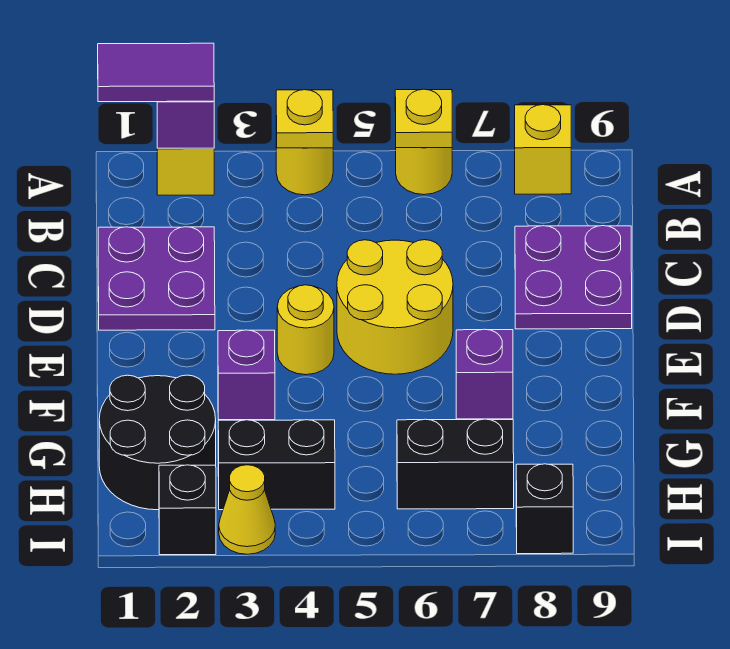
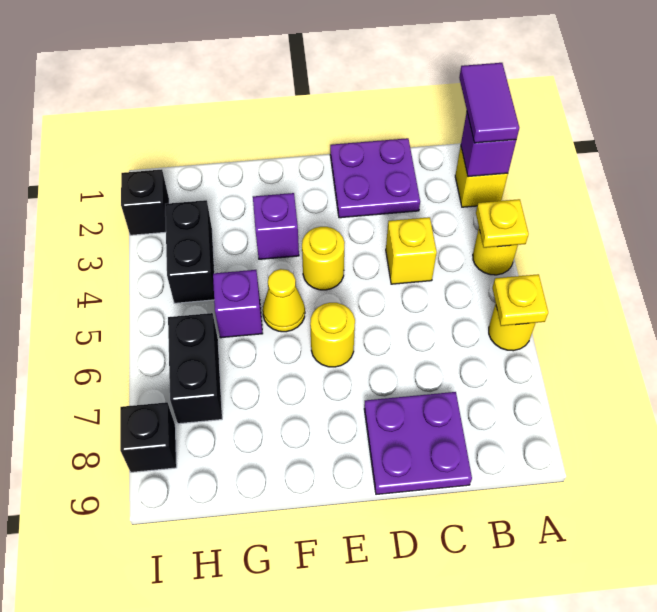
yellow brick A8 level 1 -> yellow brick C4 level 1
yellow round brick D5:E6 level 1 -> yellow round brick E6 level 1
purple brick F7 level 1 -> purple brick G5 level 1
black round brick G1:H2 level 1 -> none
yellow cone I3 level 1 -> yellow cone F5 level 1

